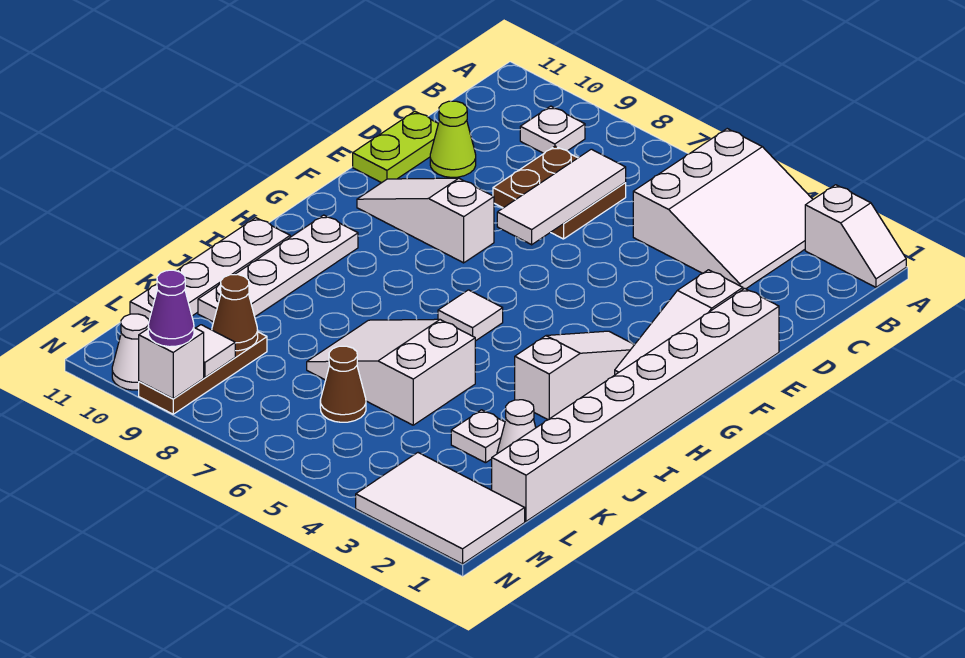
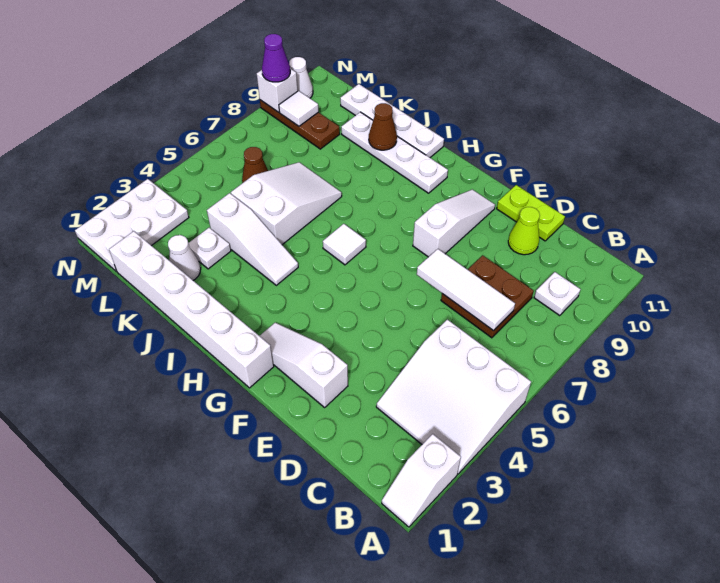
white brick E1:L1 level 1 -> white brick G1:L1 level 1
white slope G3:I3 level 1 top I -> white slope I4:K4 level 1 top K
brown cone L9 level 2 -> brown cone J10 level 2
white tile M1:N3 level 1 -> white plate M1:N3 level 1

